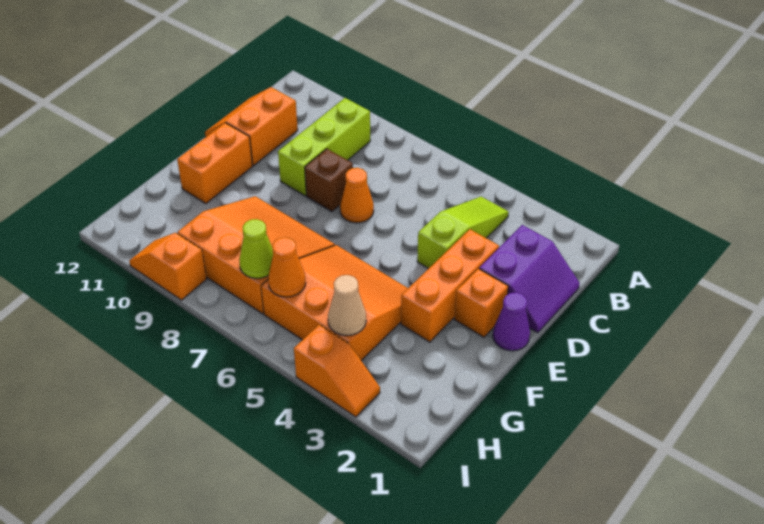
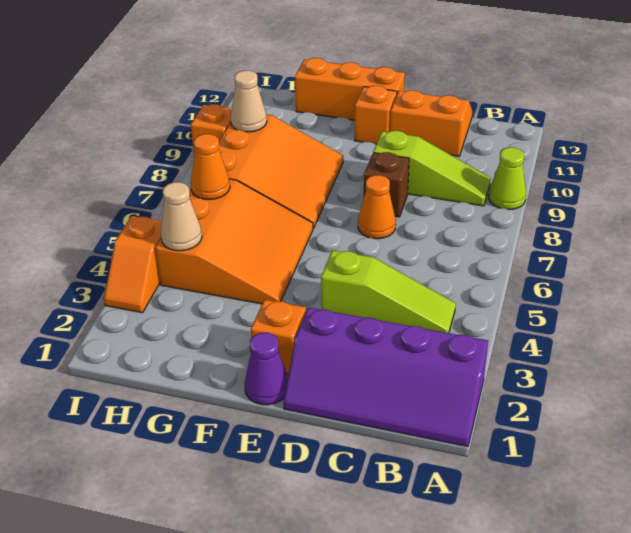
lime brick B9:D9 level 1 -> lime slope B9:D9 level 1 top D
purple slope C1:D2 level 1 top 2 -> purple slope A1:D2 level 1 top 2
orange brick D3:F3 level 1 -> orange brick E12:G12 level 1
orange brick E11:F11 level 1 -> orange brick E11 level 1
lime cone H7 level 2 -> lime cone A9 level 1
none -> tan cone H9 level 2

